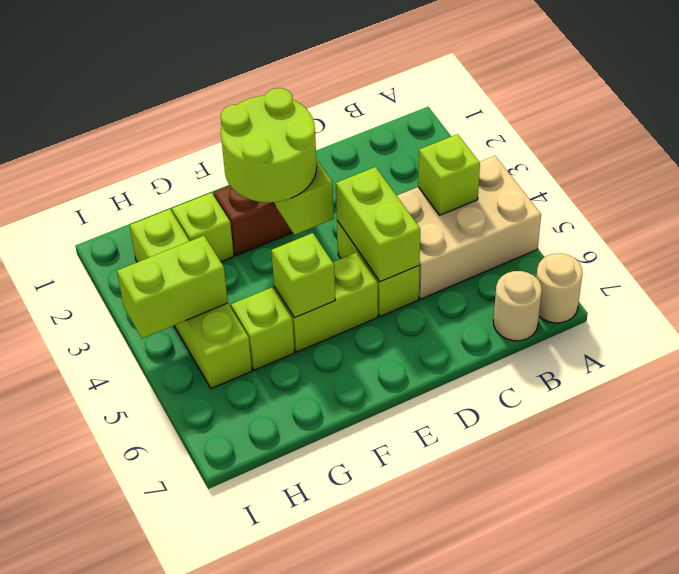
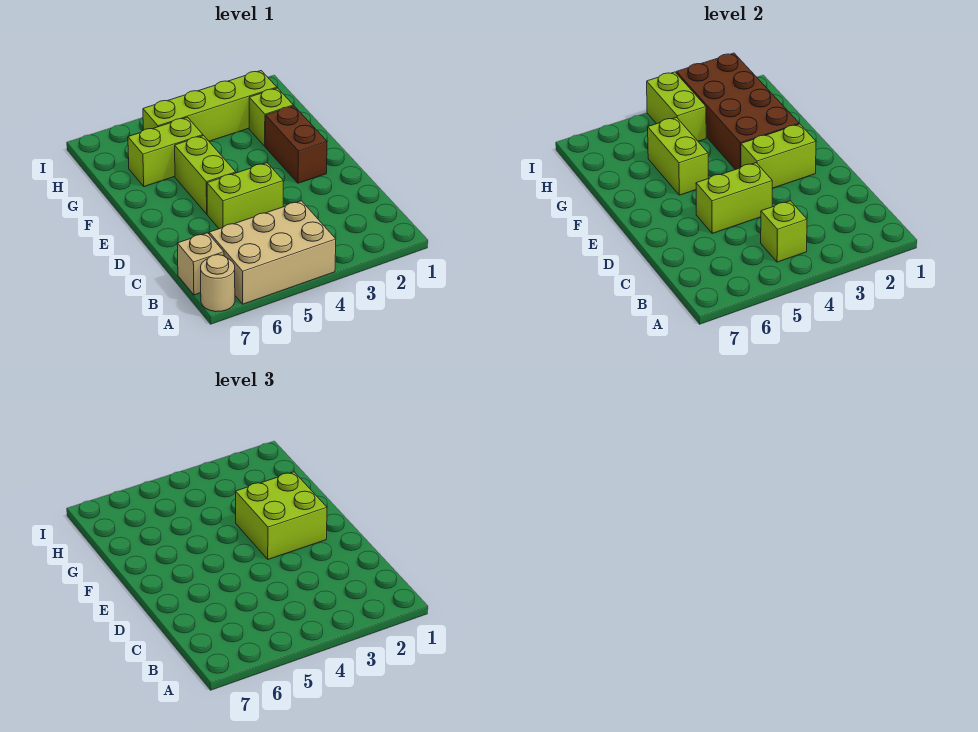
tan brick A4:C5 level 1 -> tan brick A4:B6 level 1
tan round brick B7 level 1 -> tan brick B7 level 1
lime round brick E2:F3 level 3 -> lime brick E2:F3 level 3
none -> brown brick F2:I3 level 2
lime brick F5 level 2 -> lime brick F5:G5 level 2
lime brick G5 level 1 -> lime brick G5:G6 level 1

